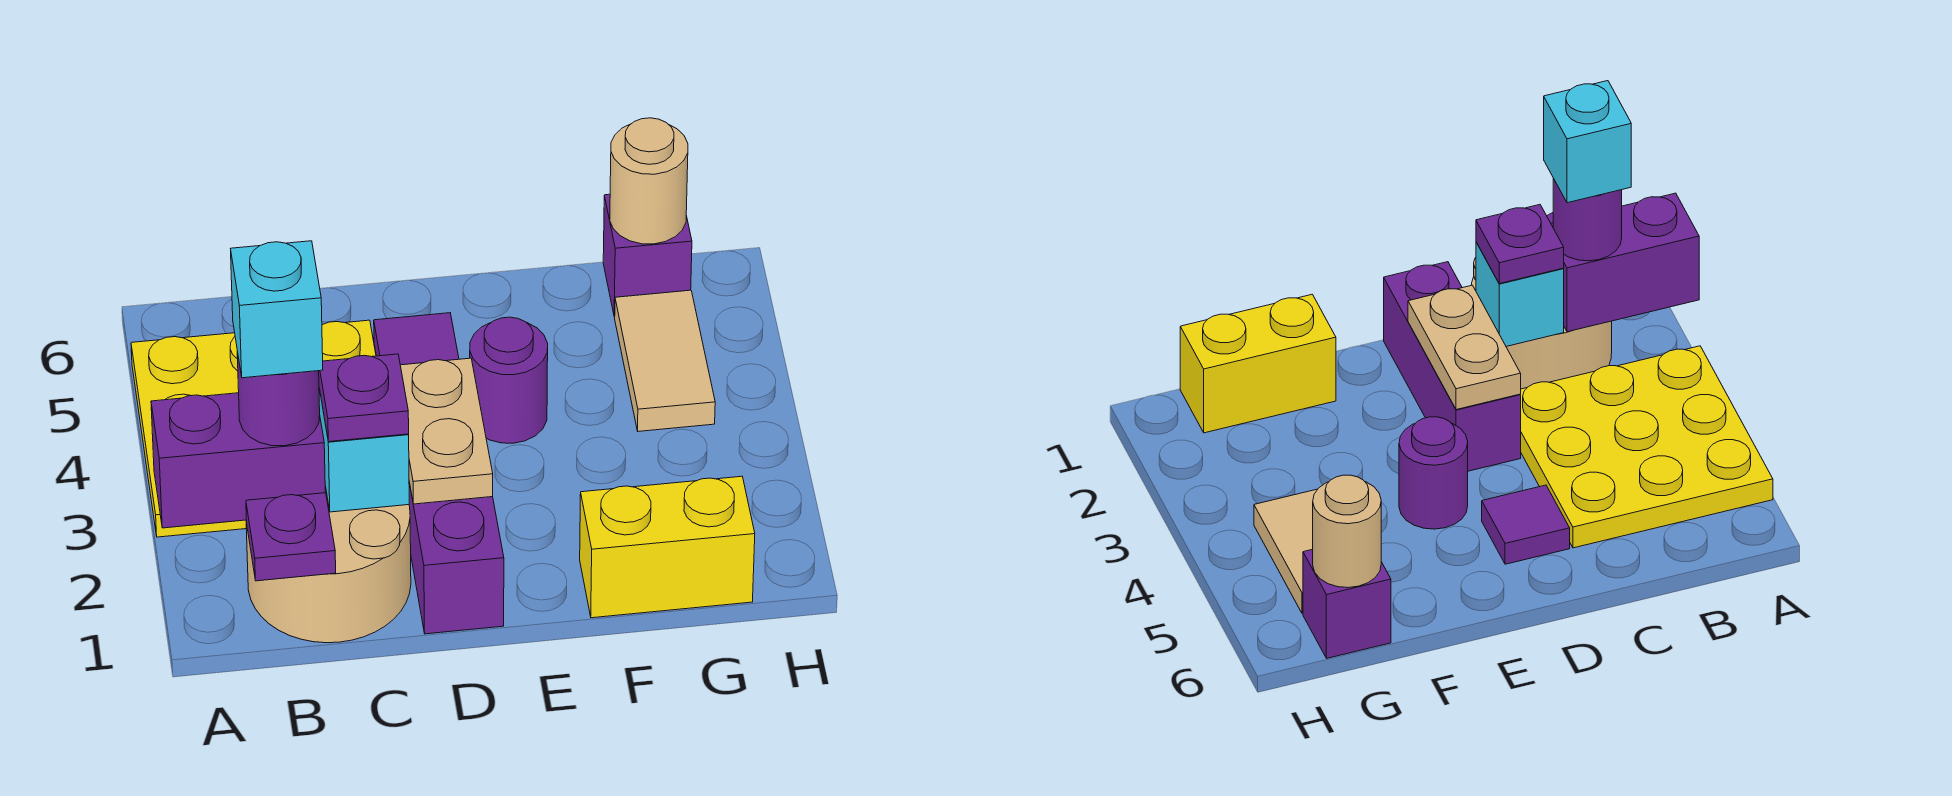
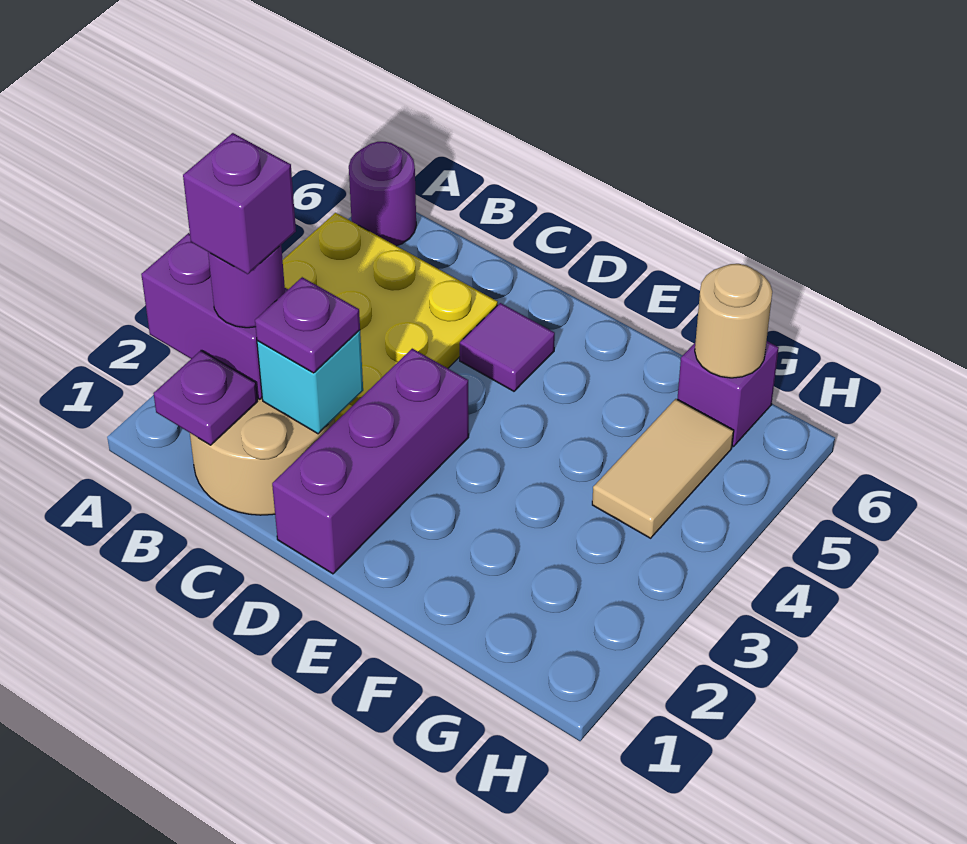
cyan brick B2 level 4 -> purple brick B2 level 4
tan plate D2:D3 level 2 -> none
purple round brick E4 level 1 -> purple round brick A6 level 1
yellow brick F1:G1 level 1 -> none

